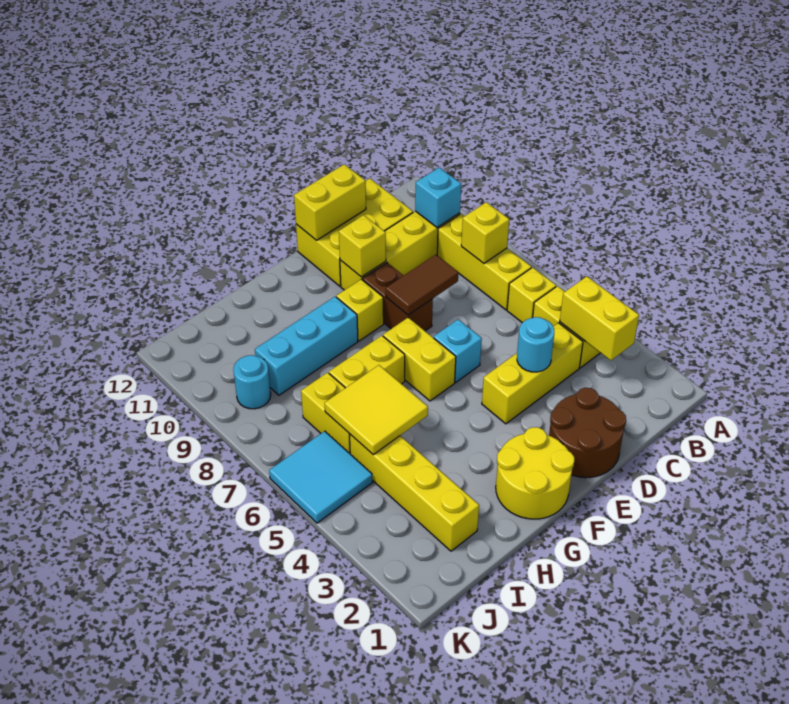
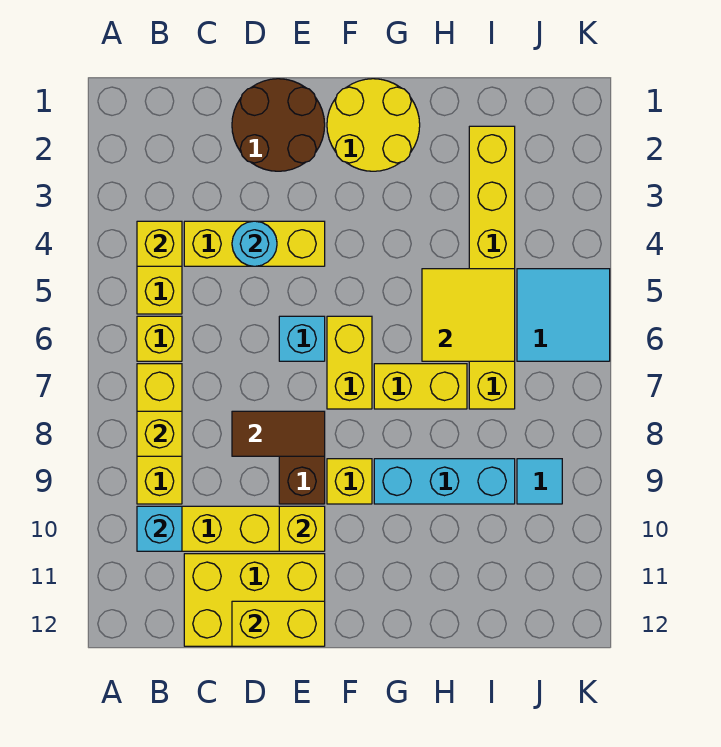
yellow brick B3:B4 level 2 -> yellow brick B4 level 2
cyan round brick J9 level 1 -> cyan tile J9 level 1

